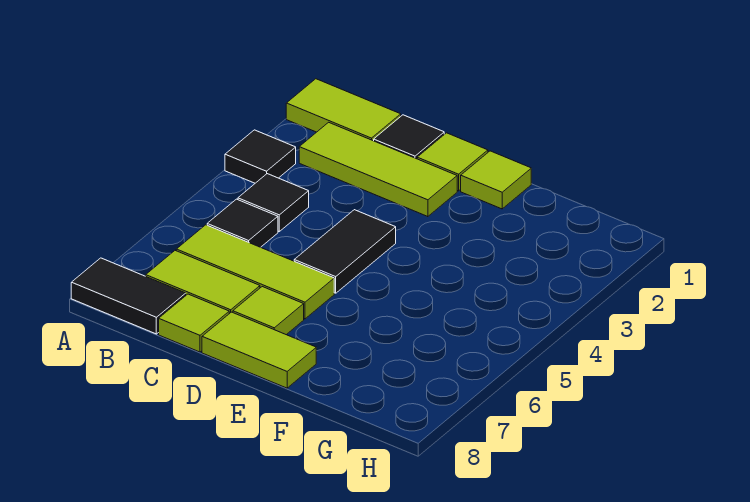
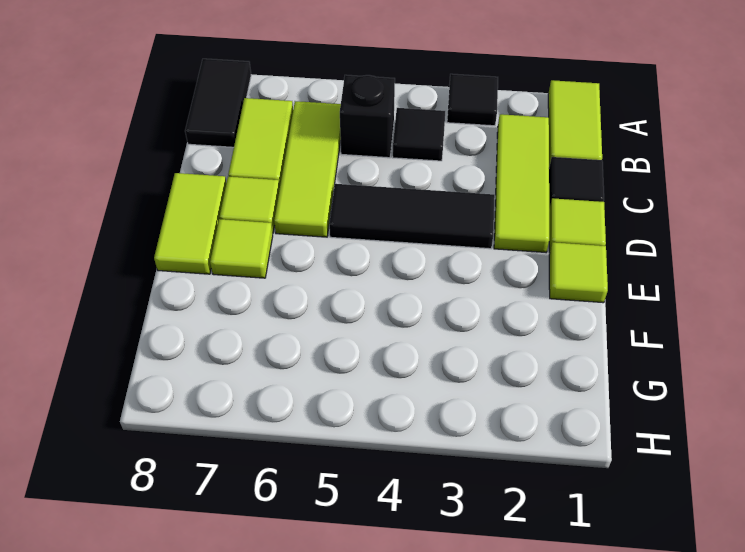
black tile B5 level 1 -> black brick B5 level 1
lime tile C8 level 1 -> lime tile E7 level 1
black tile D4:D5 level 1 -> black tile D3:D5 level 1

